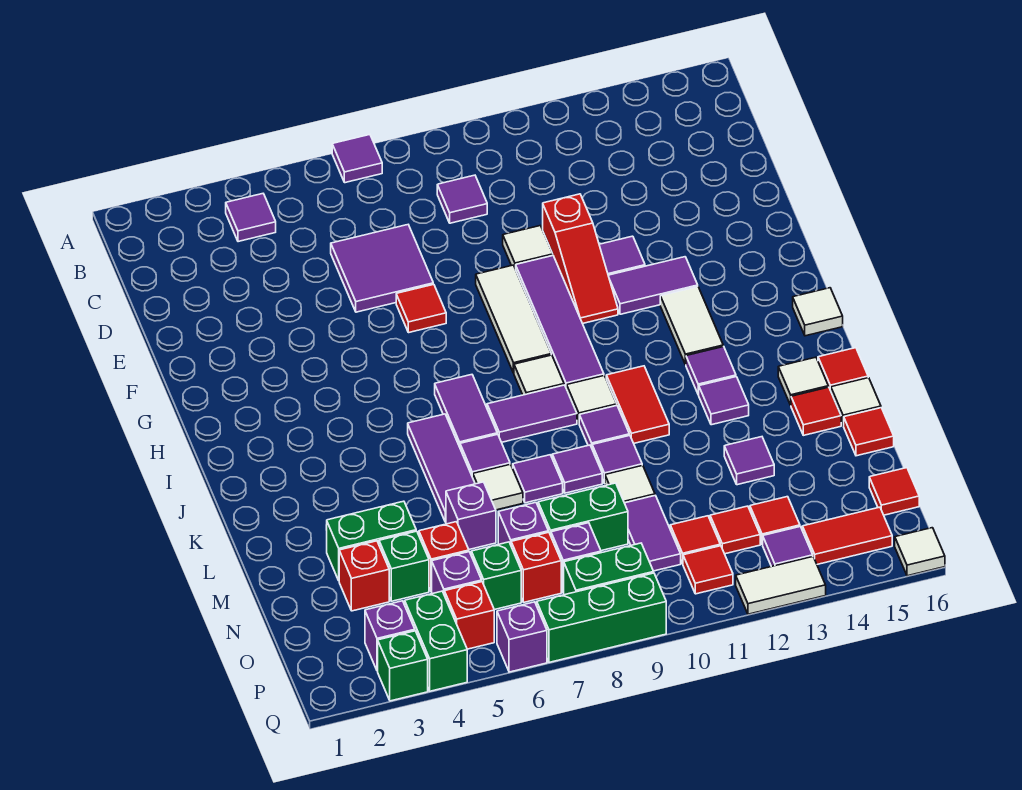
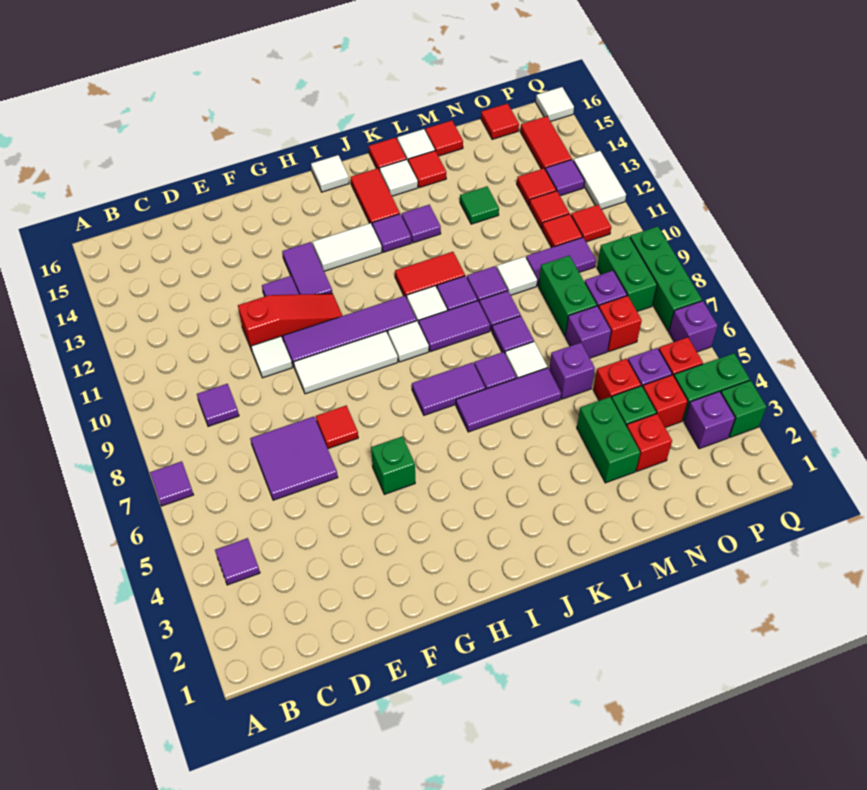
purple tile J8:J9 level 1 -> purple tile J9:K9 level 1
none -> red tile J14:J15 level 1
purple tile M13 level 1 -> green tile M13 level 1
none -> red brick O4 level 1
green brick O6 level 1 -> green brick G5 level 1

